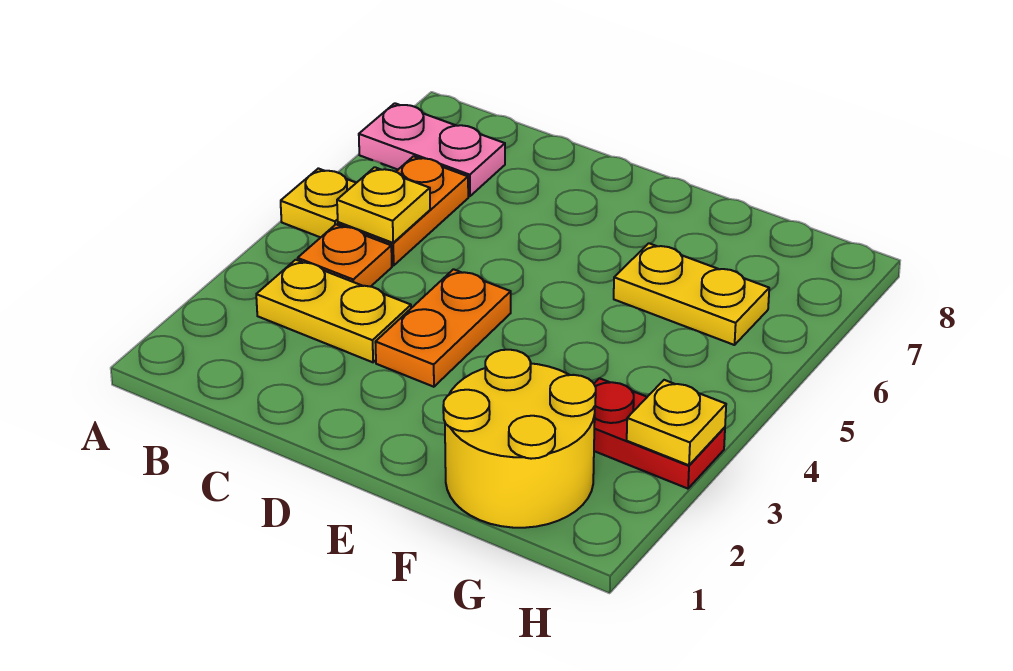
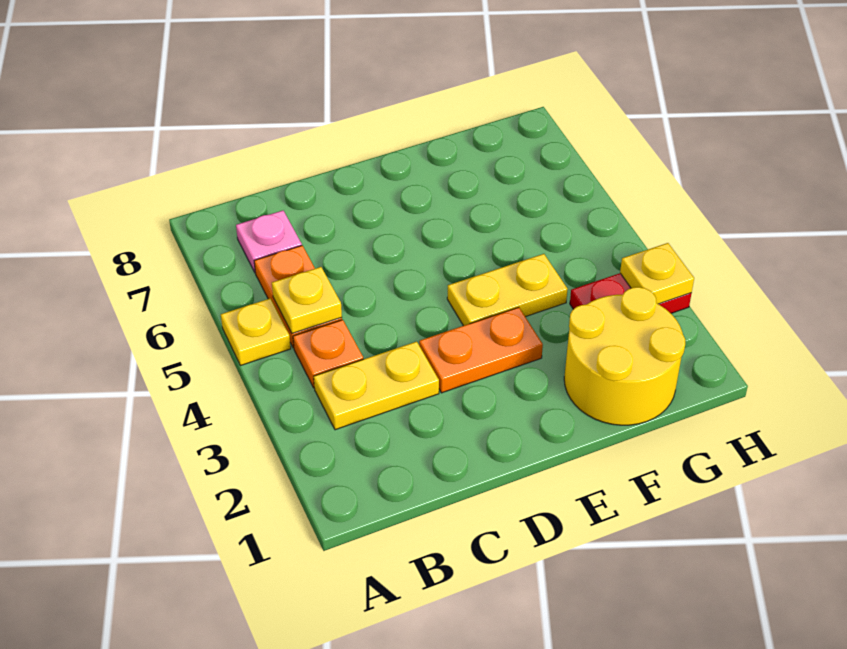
pink plate A7:B7 level 1 -> pink plate B7 level 1
orange plate D3:D4 level 1 -> orange plate D3:E3 level 1
yellow plate F6:G6 level 1 -> yellow plate E4:F4 level 1

